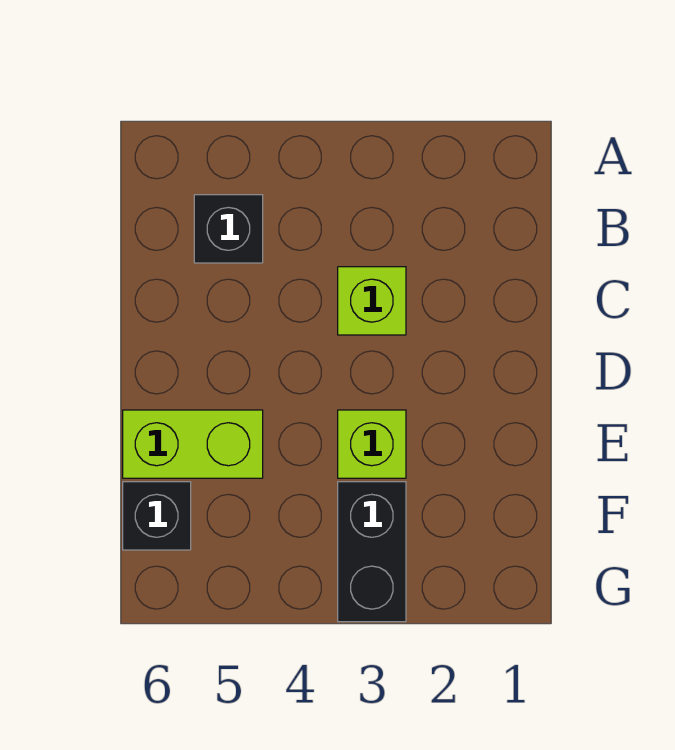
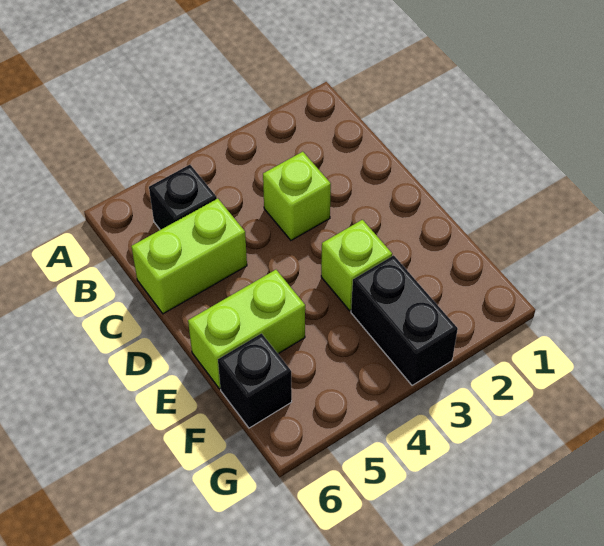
none -> lime brick C5:C6 level 1

